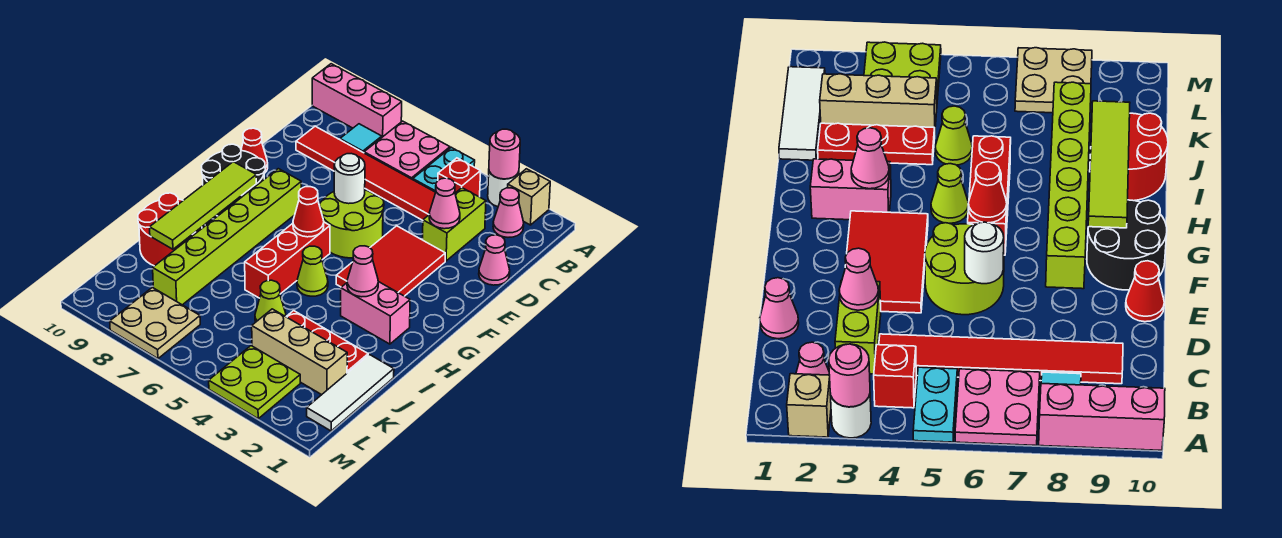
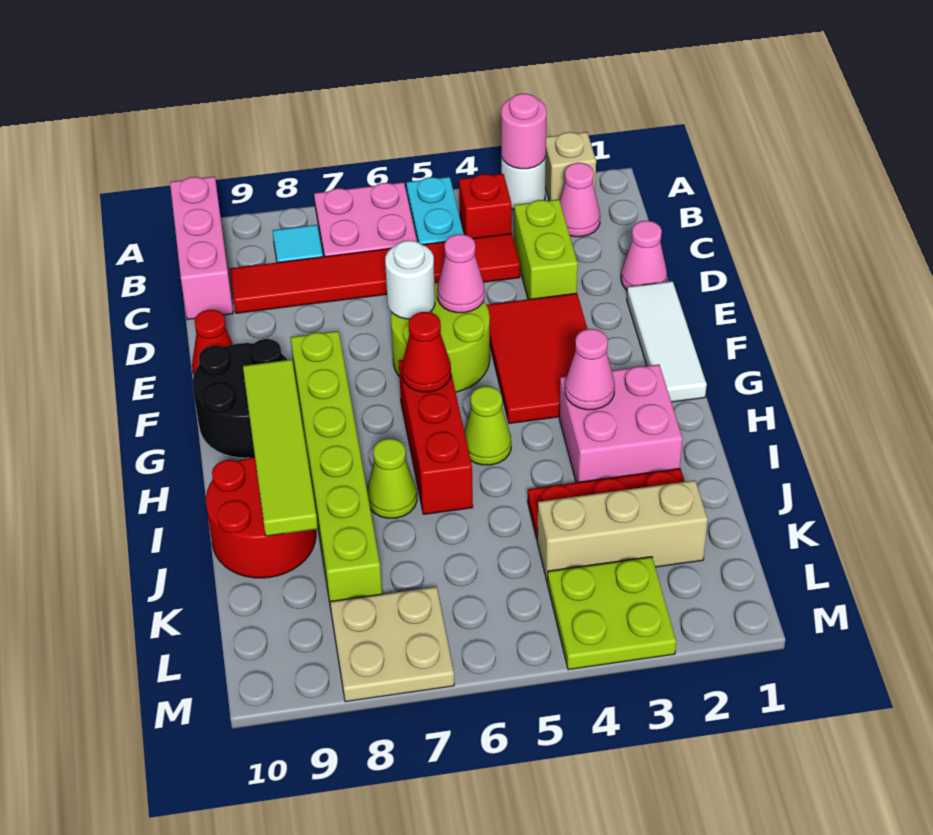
pink brick A8:A10 level 1 -> pink brick A10:C10 level 1
pink cone D3 level 2 -> pink cone E5 level 2
pink brick H2:H3 level 1 -> pink brick H2:I3 level 1
white tile J1:L1 level 1 -> white tile E1:G1 level 1
lime cone J5 level 1 -> lime cone I7 level 1

